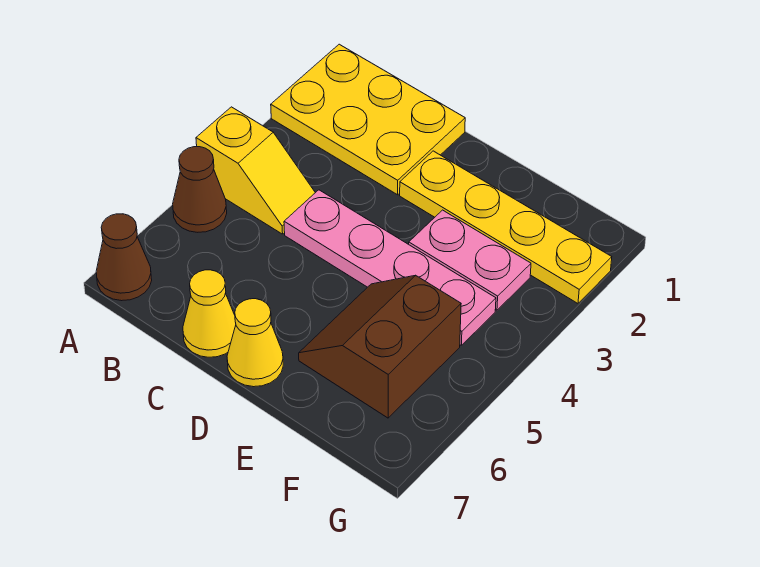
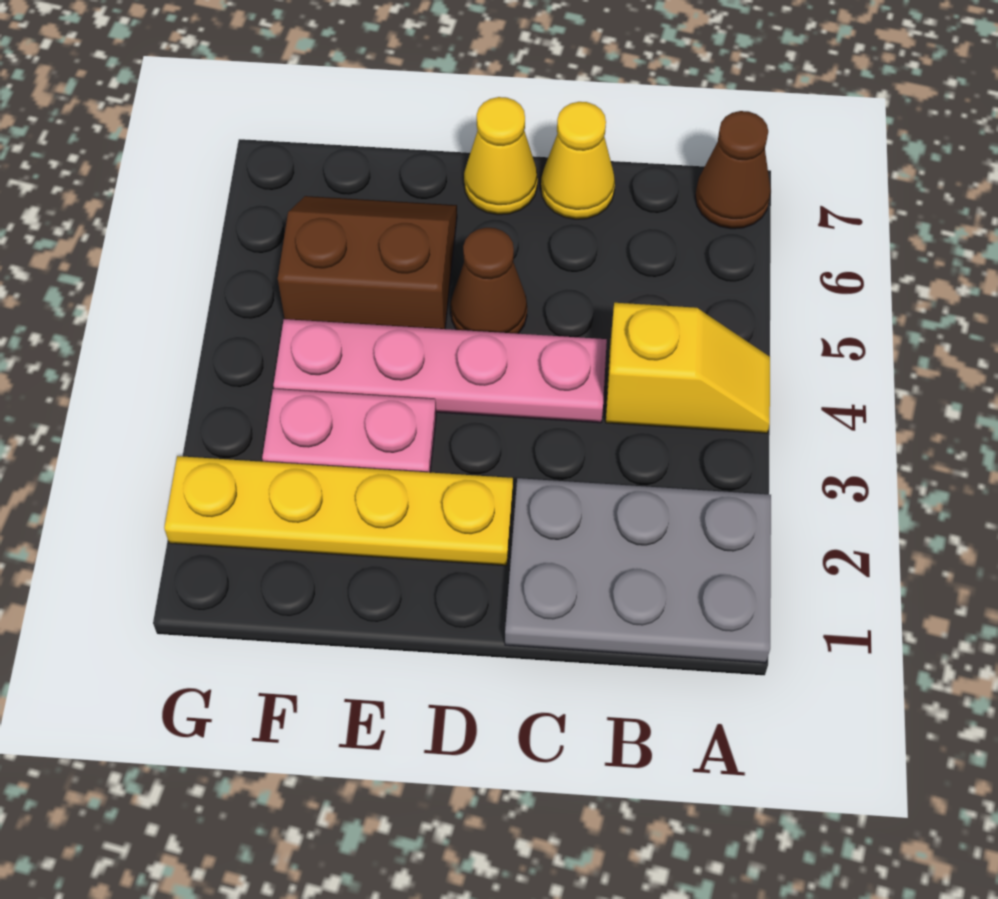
yellow plate A1:C2 level 1 -> grey plate A1:C2 level 1
yellow slope A4:B4 level 1 top A -> yellow slope A4:B4 level 1 top B
brown cone A5 level 1 -> brown cone D5 level 1
brown slope E5:F6 level 1 top F -> brown slope E5:F6 level 1 top 5

